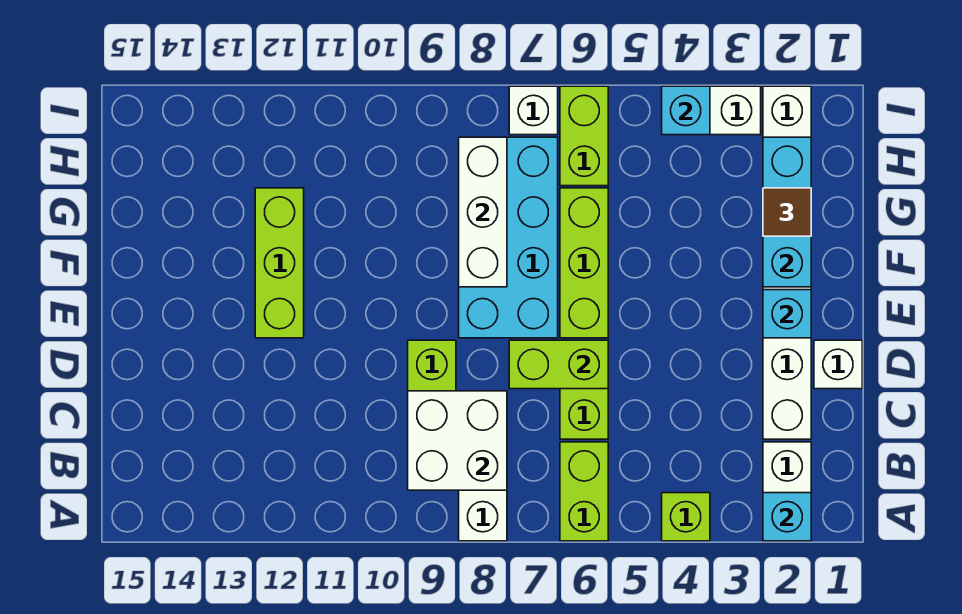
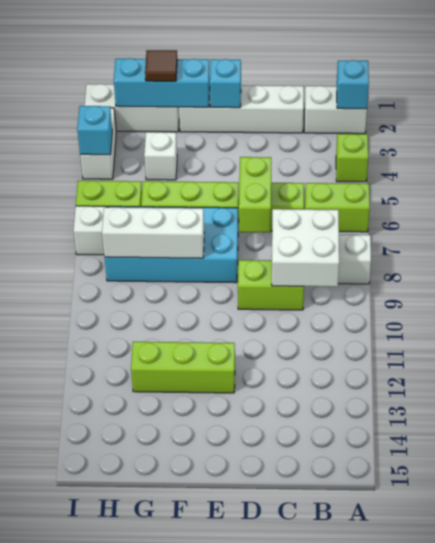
white brick D1 level 1 -> white brick G4 level 1

